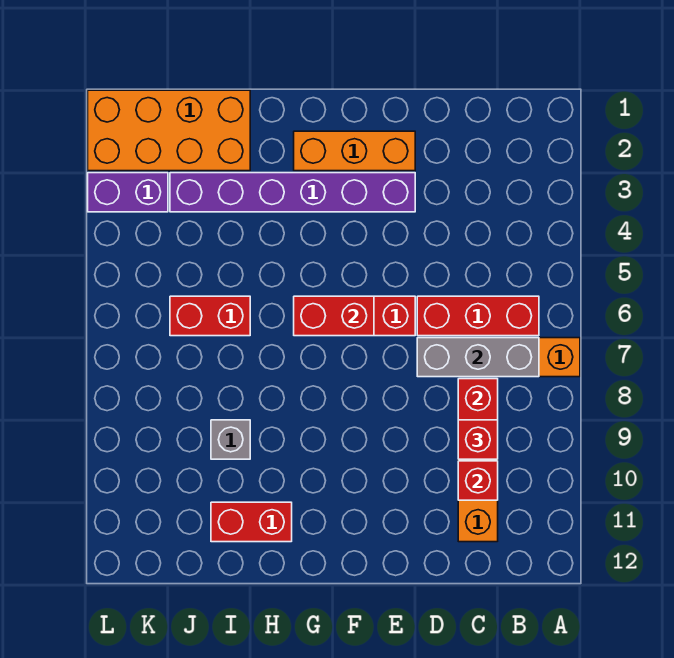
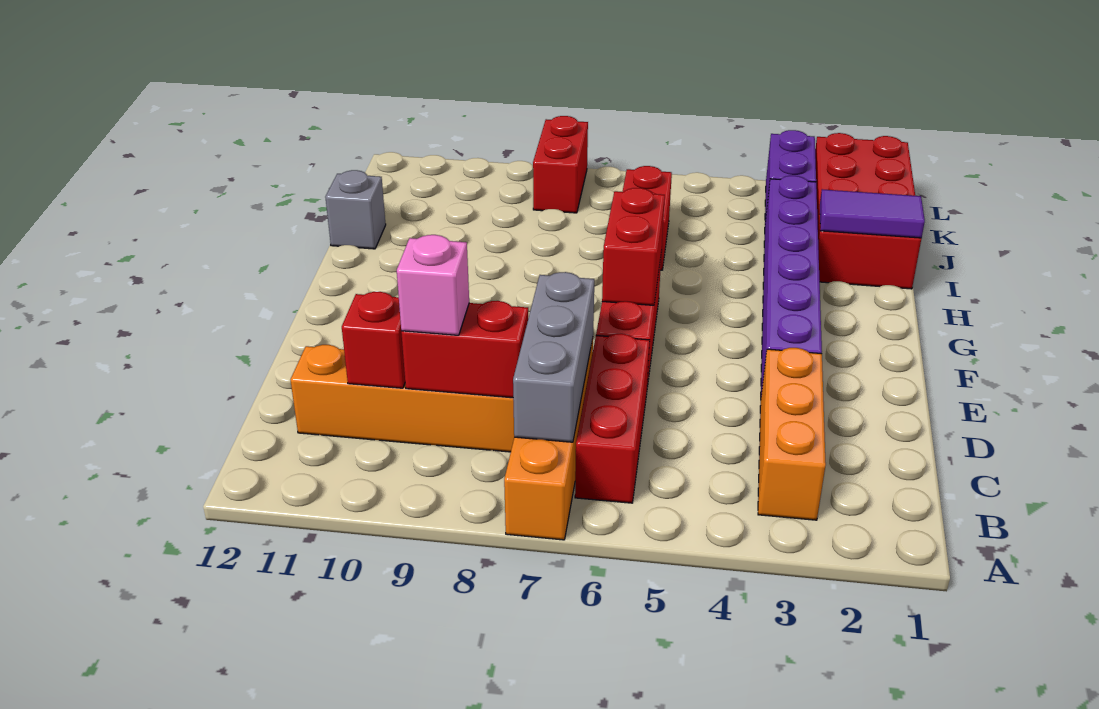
red brick C9 level 3 -> pink brick C9 level 3
orange brick E2:G2 level 1 -> orange brick B3:D3 level 1
red brick H11:I11 level 1 -> red brick K8:L8 level 1
orange brick I1:L2 level 1 -> red brick I1:L2 level 1
none -> purple tile I1:I2 level 2
grey brick I9 level 1 -> grey brick I12 level 1

